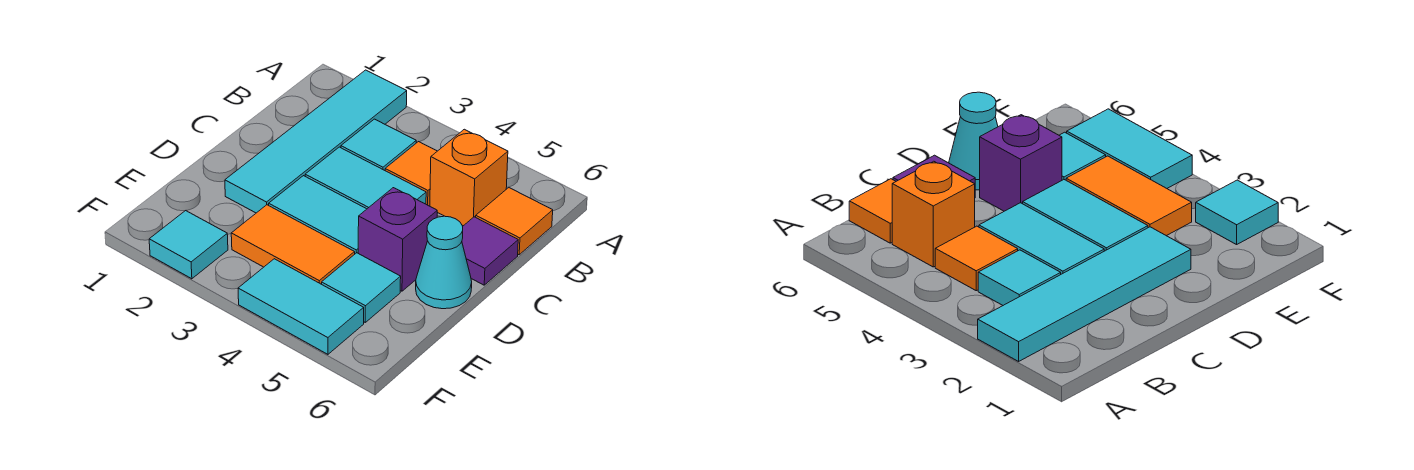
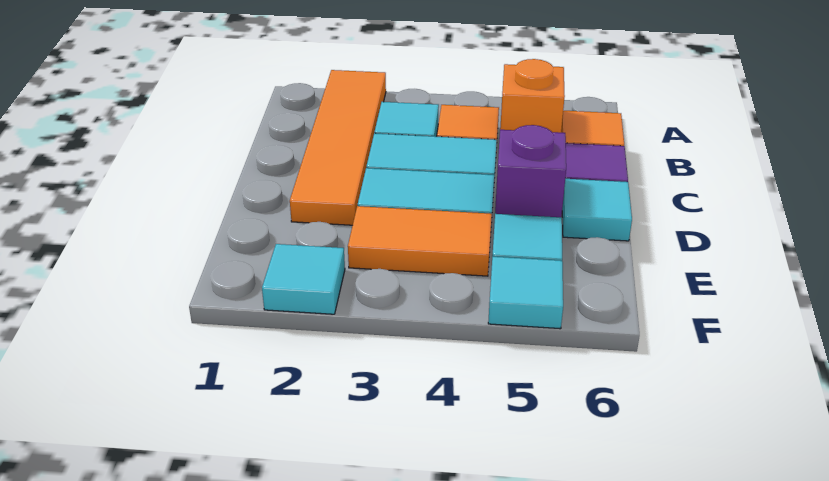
cyan tile A2:D2 level 1 -> orange tile A2:D2 level 1
cyan cone D6 level 1 -> cyan tile D6 level 1
cyan tile F4:F5 level 1 -> cyan tile F5 level 1

